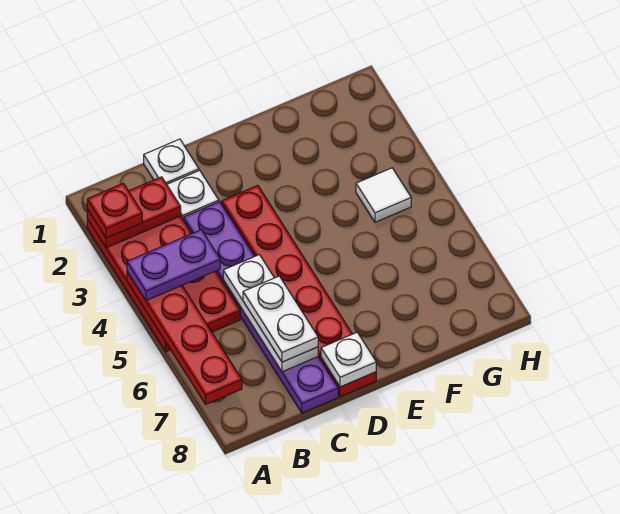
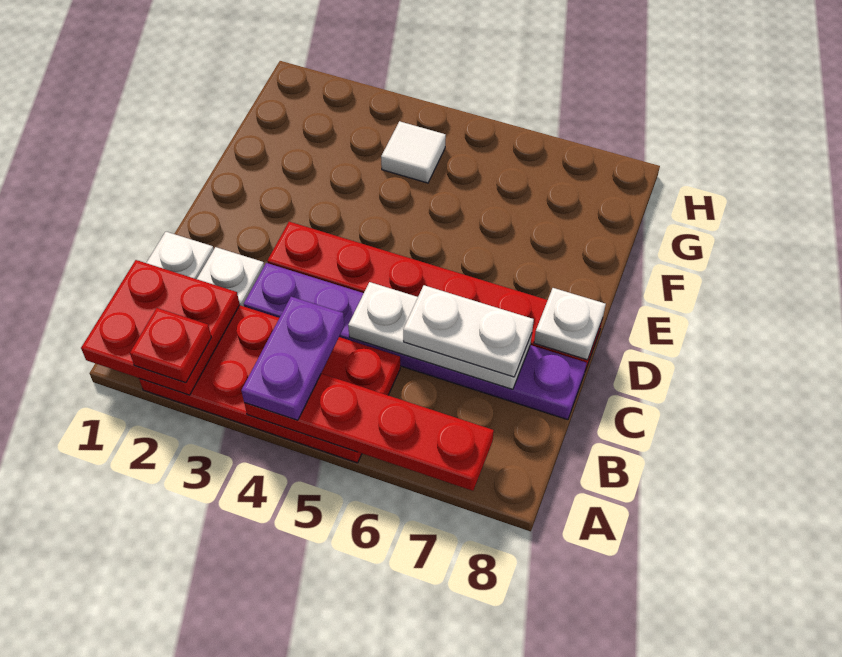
red plate A2:B2 level 2 -> red plate A1:B2 level 2

